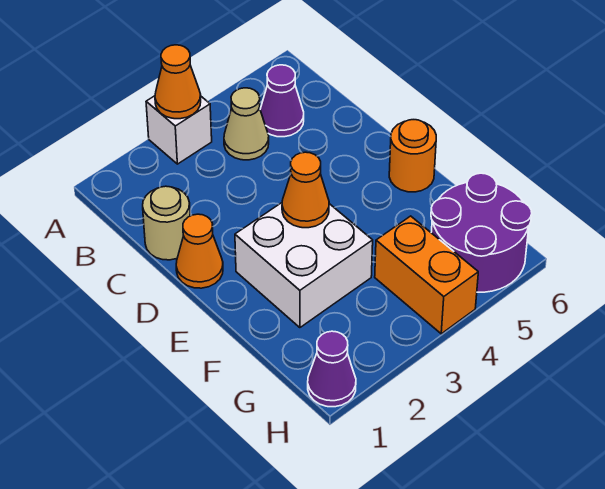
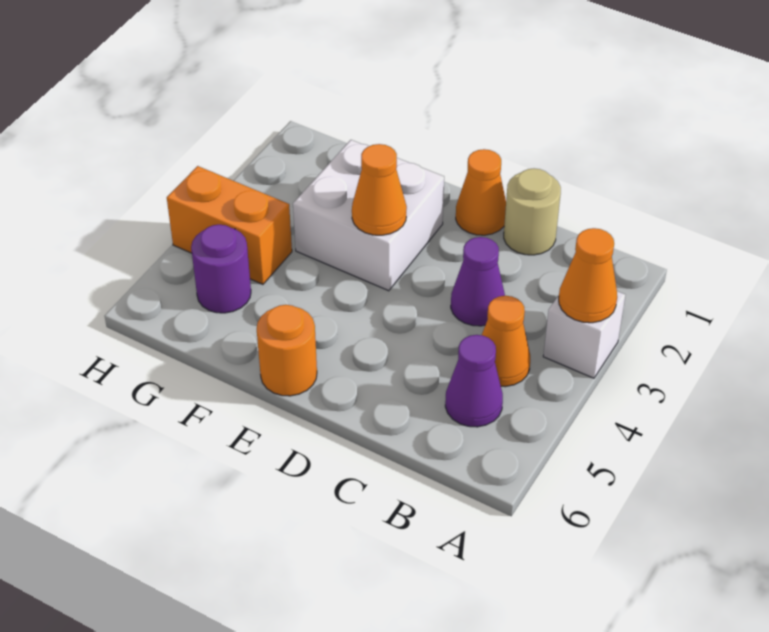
tan cone B4 level 1 -> orange cone B4 level 1
purple round brick G5:H6 level 1 -> purple round brick G5 level 1
purple cone H1 level 1 -> purple cone C3 level 1

